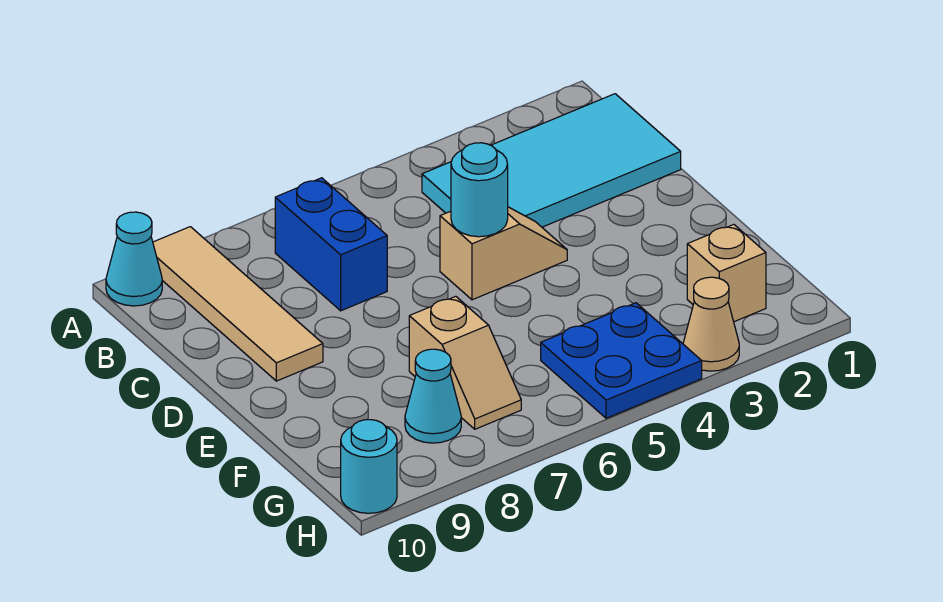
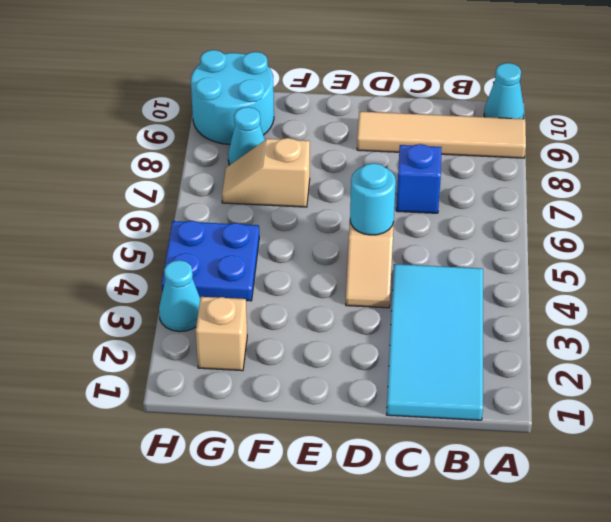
blue brick B7:C7 level 1 -> blue brick C7 level 1
tan cone H3 level 1 -> cyan cone H3 level 1
cyan round brick H10 level 1 -> cyan round brick G9:H10 level 1

